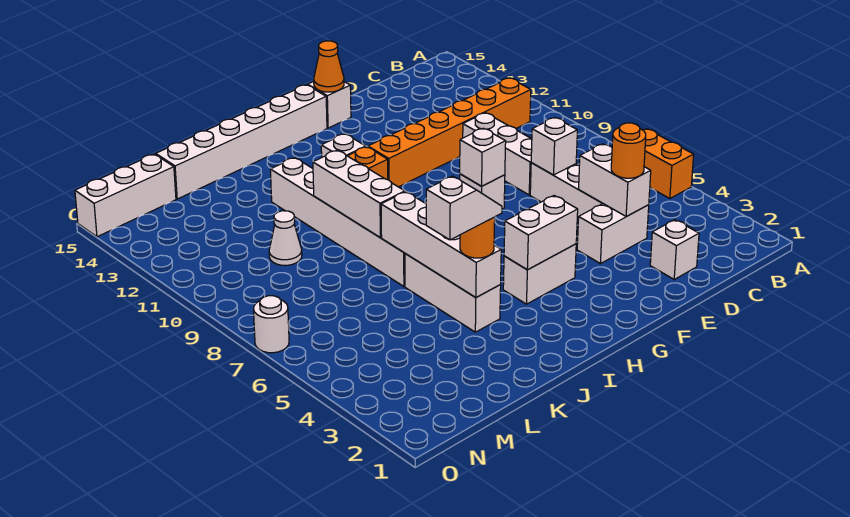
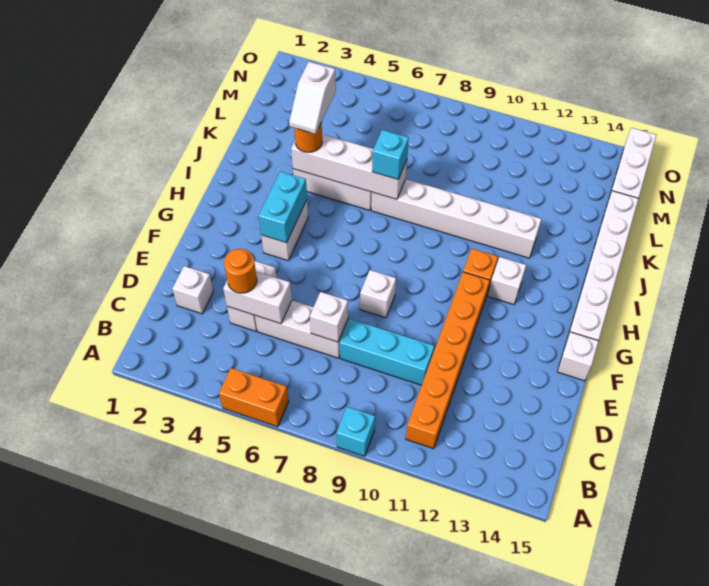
none -> cyan brick A9 level 1
white brick D8:D10 level 1 -> cyan brick D8:D10 level 1
white brick F8 level 2 -> none
orange cone F15 level 2 -> none
white brick G4:H4 level 2 -> cyan brick G4:H4 level 2
none -> cyan brick J7 level 3
white brick J8:J10 level 2 -> none
white cone L10 level 1 -> none
white round brick O7 level 1 -> none

